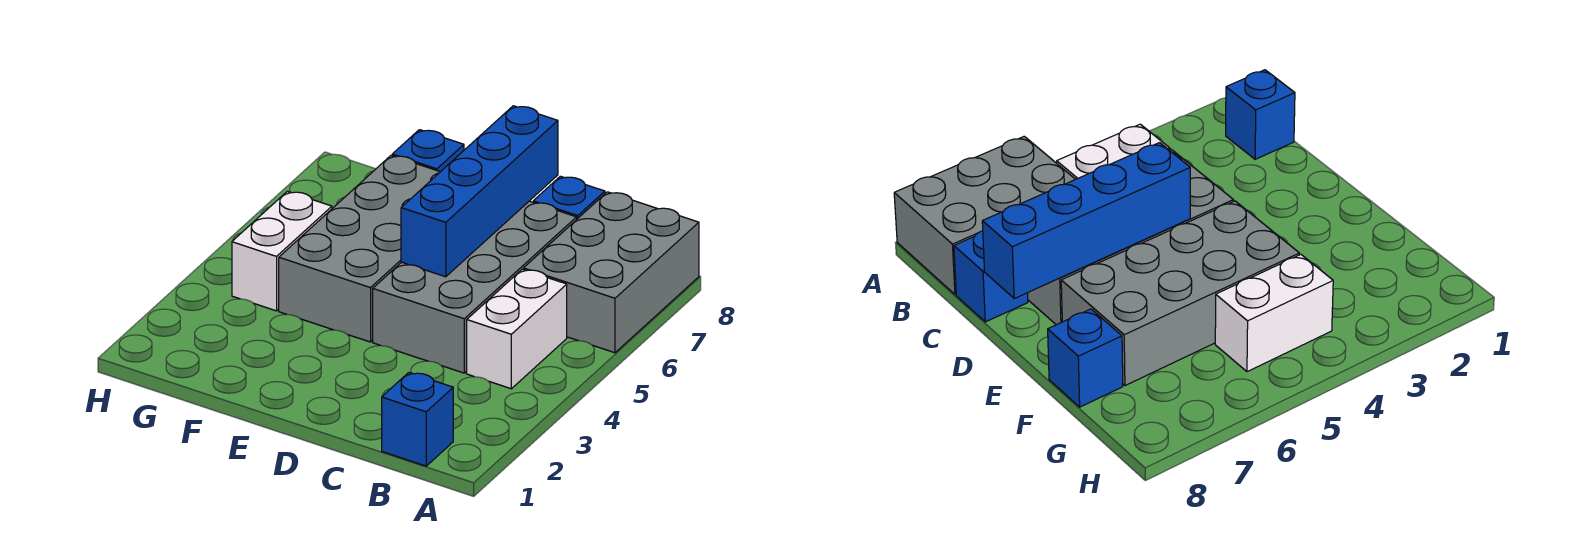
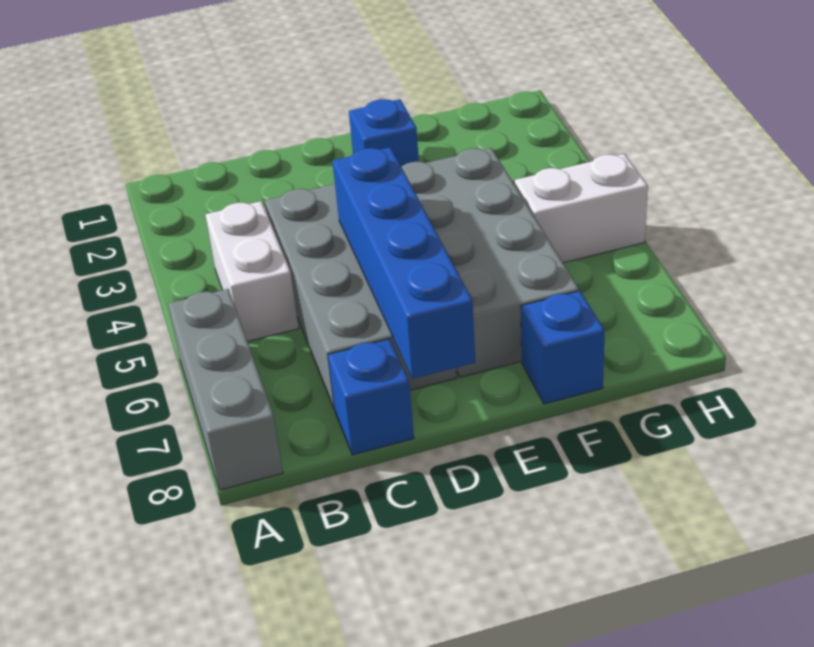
grey brick A6:B8 level 1 -> grey brick A6:A8 level 1
blue brick B1 level 1 -> blue brick E2 level 1
white brick G4:G5 level 1 -> white brick G5:H5 level 1

